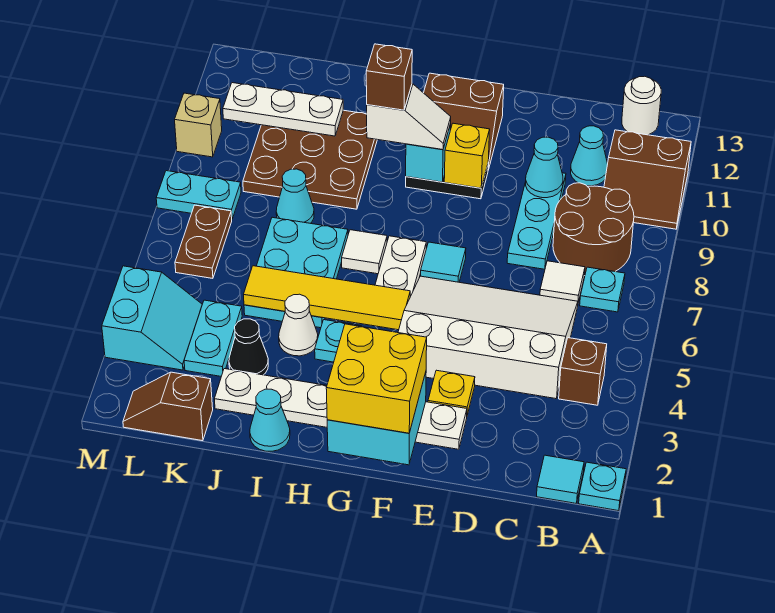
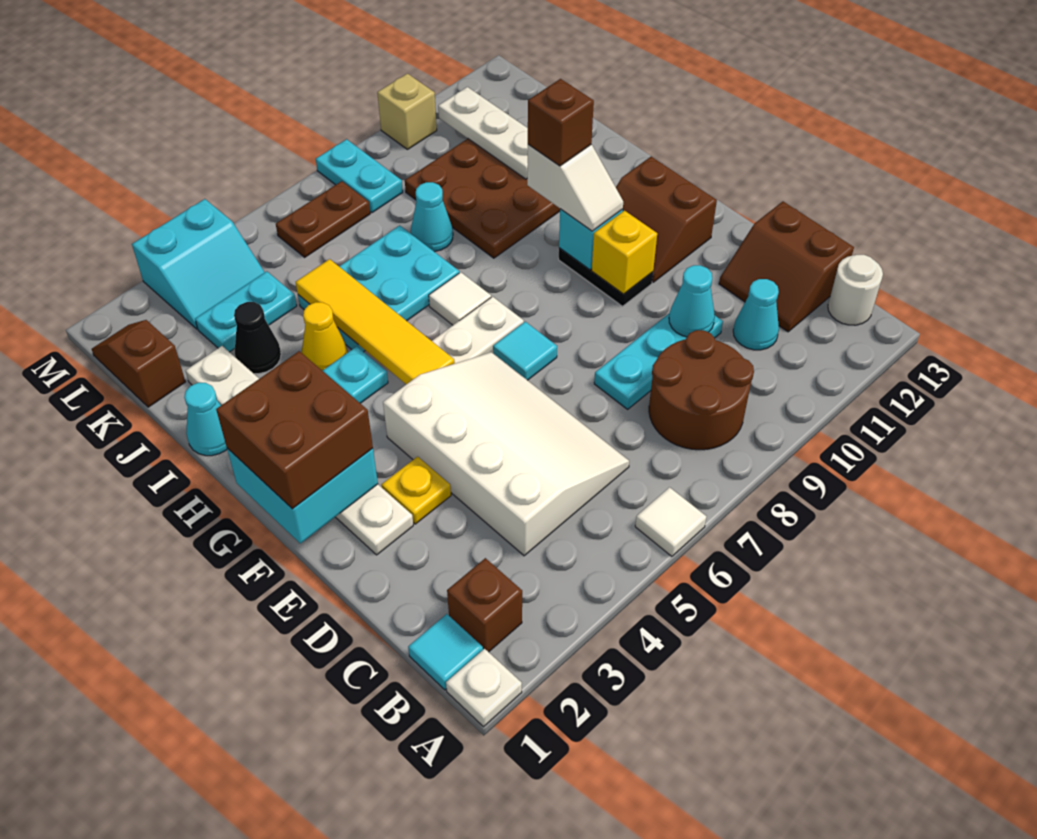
cyan plate A1 level 1 -> white plate A1 level 1
brown slope A10:B11 level 1 top 11 -> brown slope C12:D13 level 1 top 13
brown brick B4 level 1 -> brown brick B2 level 1
cyan plate B7 level 1 -> none
white tile C7 level 1 -> white tile A6 level 1
yellow brick F1:G2 level 3 -> brown brick F1:G2 level 3
white cone I4 level 1 -> yellow cone I4 level 1

